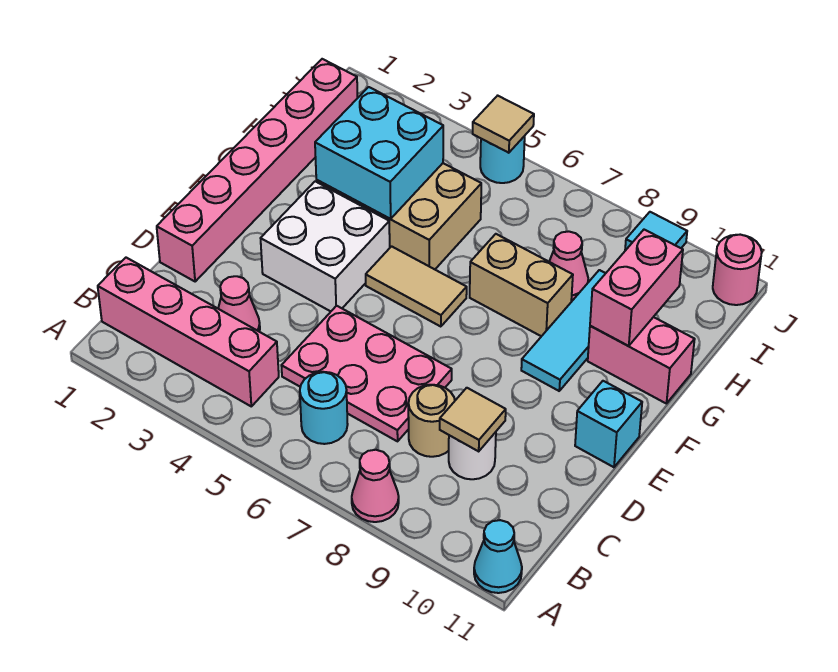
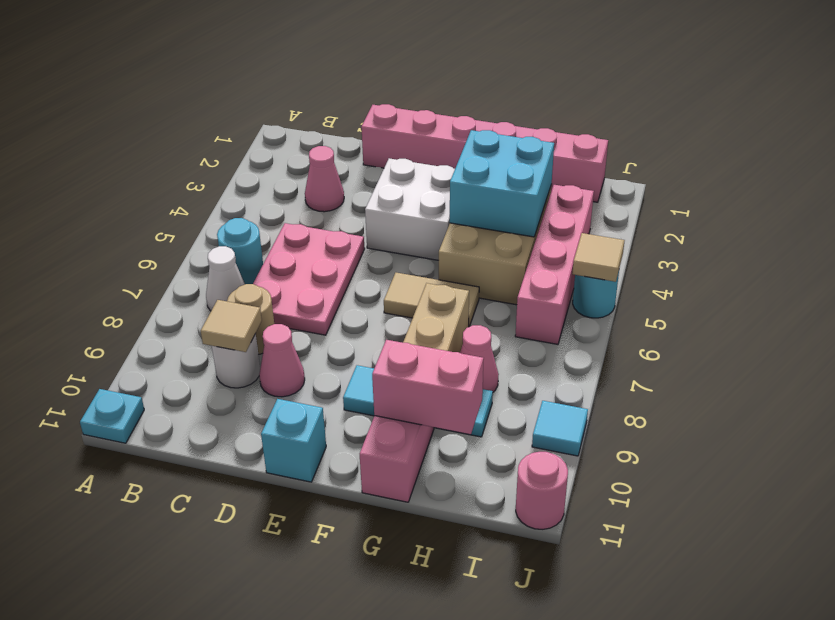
pink cone A8 level 1 -> pink cone D9 level 1
cyan cone A11 level 1 -> cyan plate A11 level 1
pink brick B1:B4 level 1 -> pink brick I3:I6 level 1
none -> white cone B7 level 1
tan tile F5:F6 level 1 -> tan tile F6:G6 level 1

